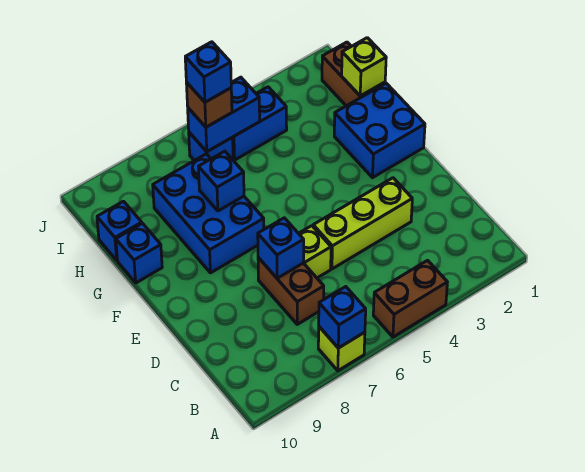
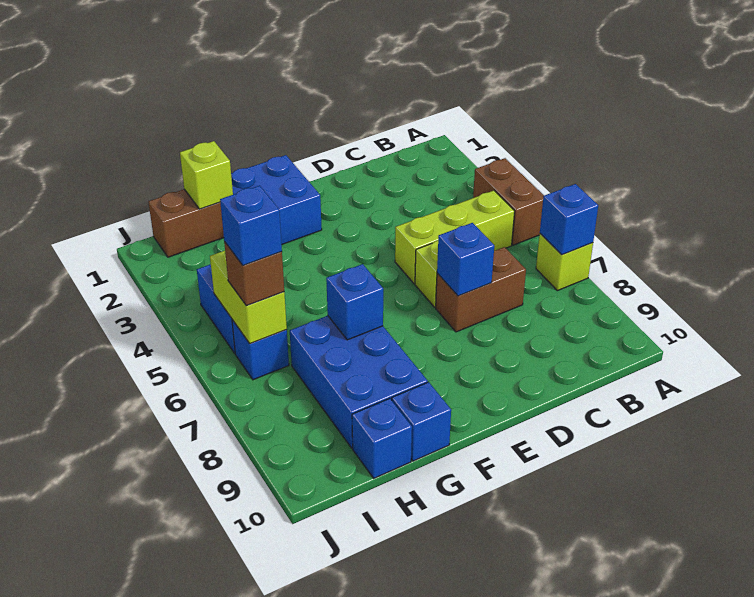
lime brick D3:D5 level 1 -> lime brick B5:D5 level 1
blue brick F7:H8 level 1 -> blue brick G7:H9 level 1
blue brick I5:I6 level 2 -> lime brick I5:I6 level 2

